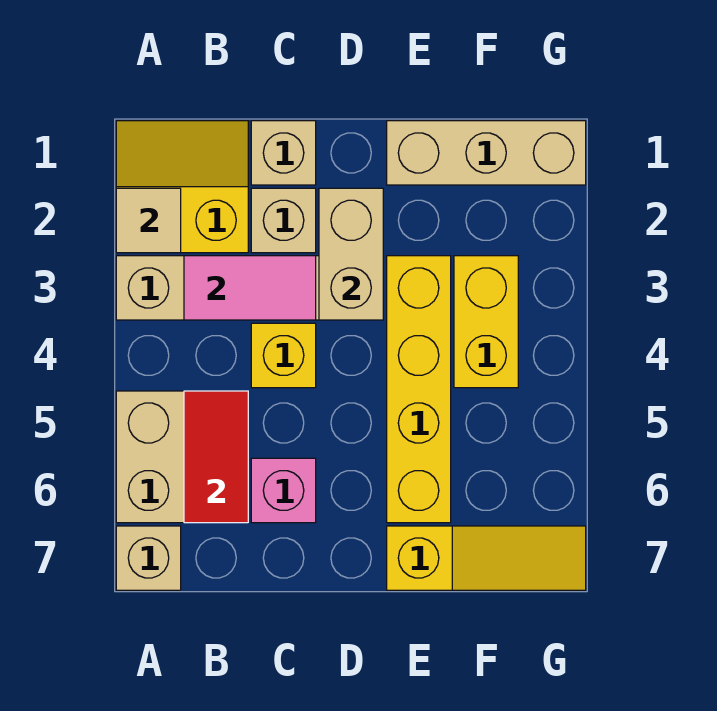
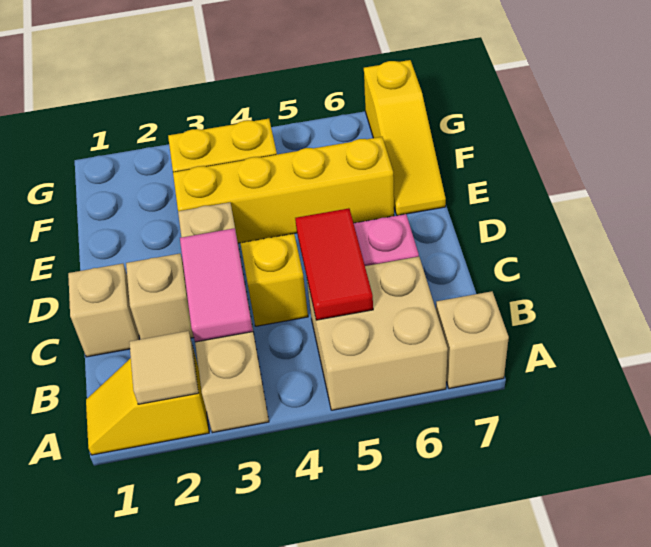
yellow slope A1:B2 level 1 top 2 -> yellow slope A1:A2 level 1 top 2
red tile B5:B6 level 2 -> red tile B5:C5 level 2
tan brick D2:D3 level 2 -> none
tan brick E1:G1 level 1 -> none
yellow slope E7:G7 level 1 top E -> yellow slope E7:G7 level 1 top G

